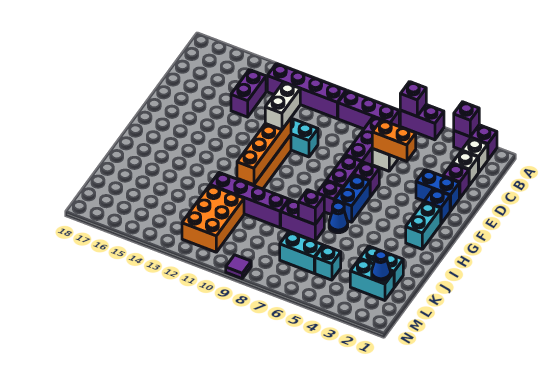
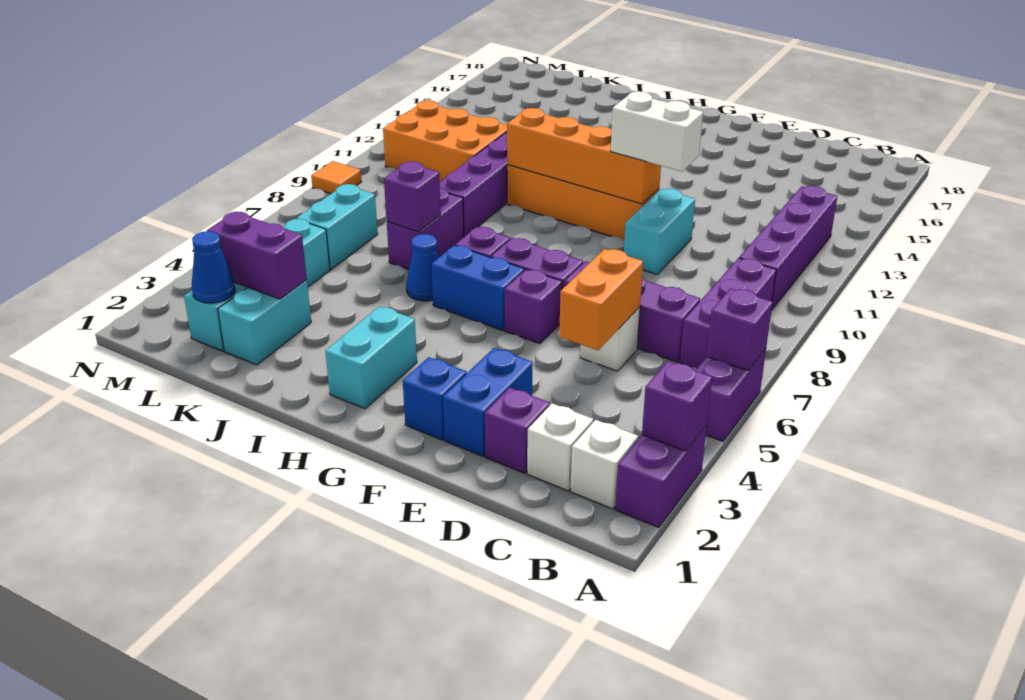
purple brick C14:D14 level 1 -> purple brick K3:L3 level 2
cyan brick G2:H2 level 1 -> cyan brick H2:H3 level 1
purple tile N9 level 1 -> orange tile N9 level 1

